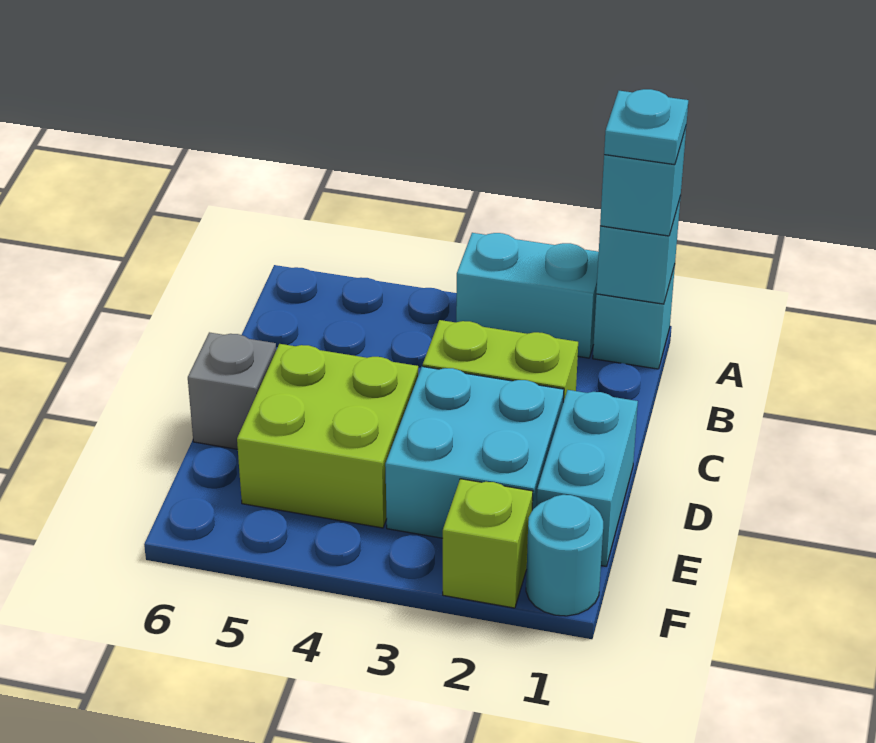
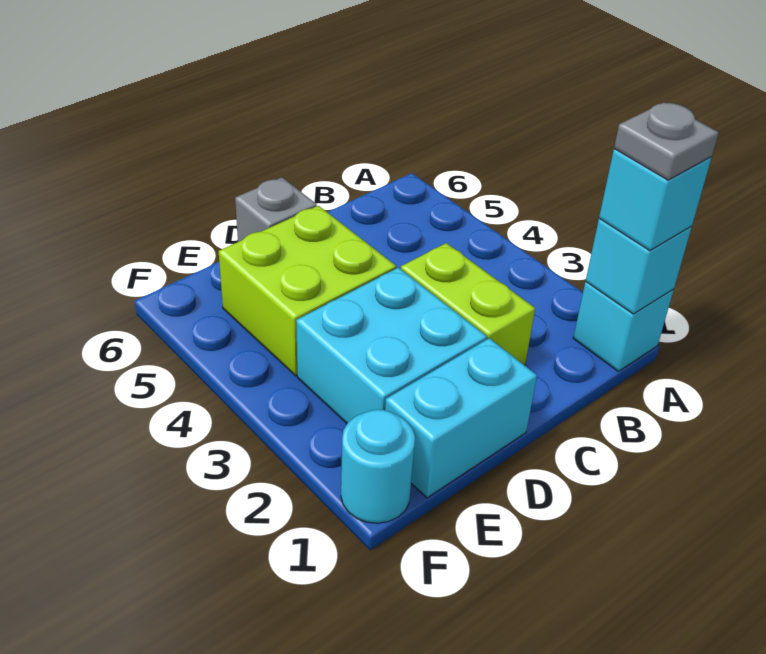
cyan plate A1 level 4 -> grey plate A1 level 4
cyan brick A2:A3 level 1 -> none
lime brick F2 level 1 -> none

